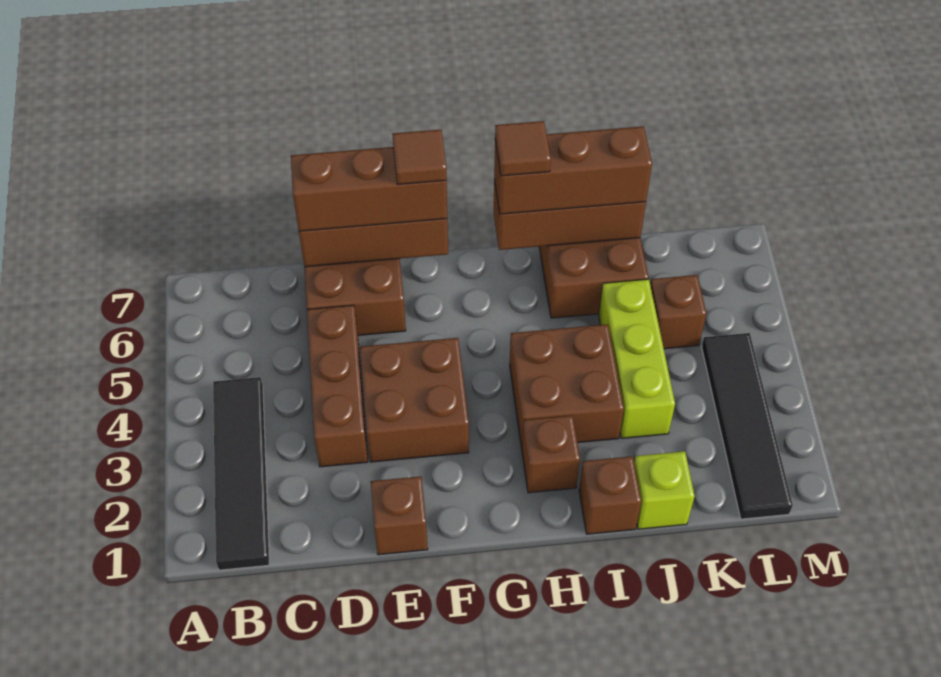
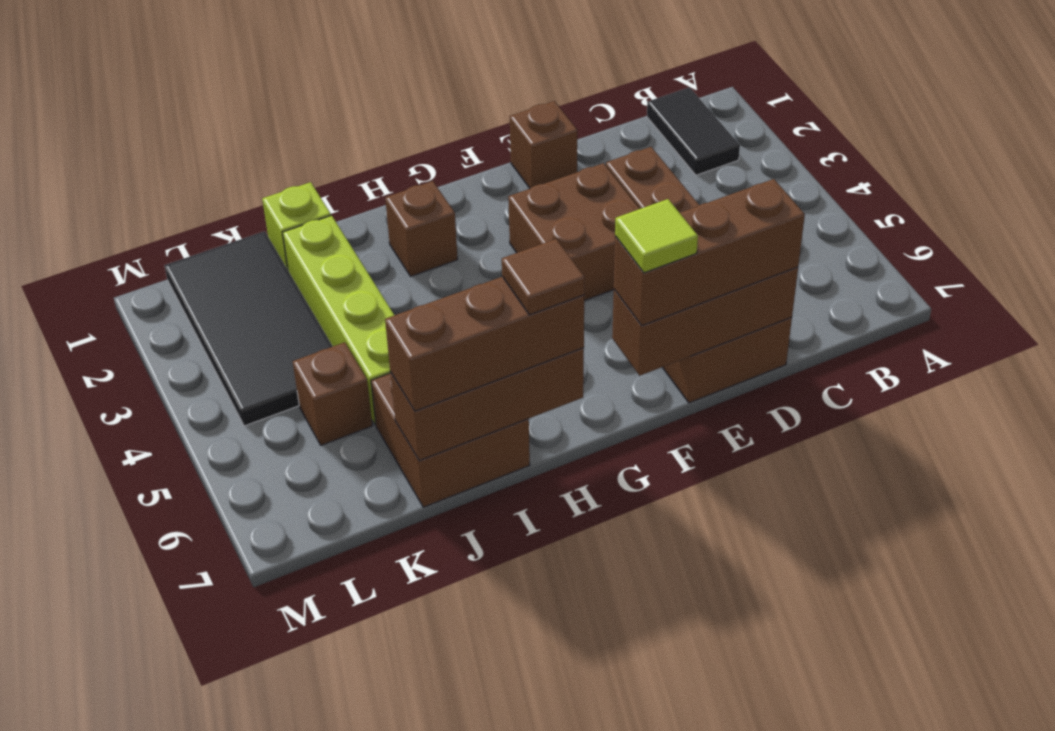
black tile B1:B4 level 1 -> black tile B1:B2 level 1
brown tile F7 level 4 -> lime tile F7 level 4
brown brick H3:I4 level 1 -> none
brown brick I1 level 1 -> none
lime brick J3:J5 level 1 -> lime brick J2:J5 level 1
black tile L1:L4 level 1 -> black tile K1:L4 level 1

